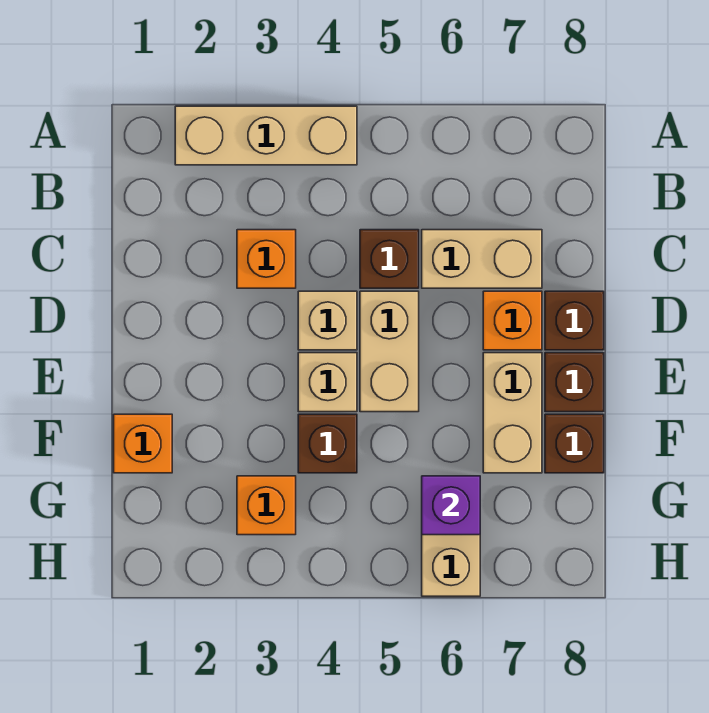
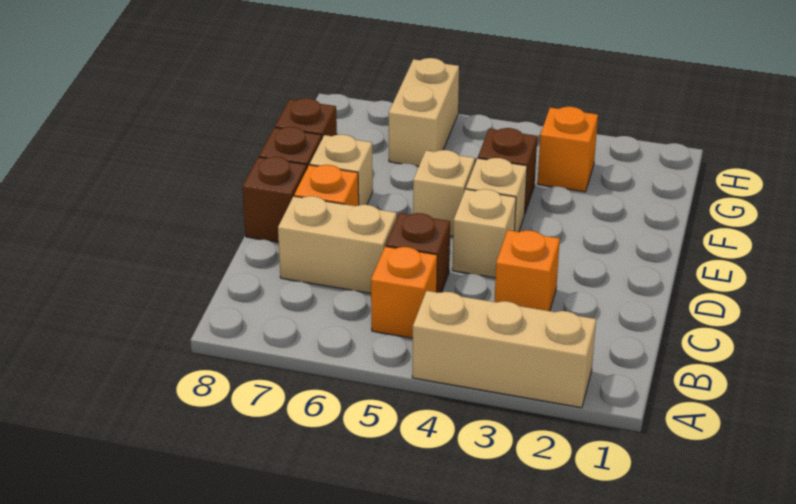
tan brick D5:E5 level 1 -> tan brick E5 level 1
tan brick E7:F7 level 1 -> tan brick E7 level 1
orange brick F1 level 1 -> orange brick B5 level 1
purple brick G6 level 2 -> none

